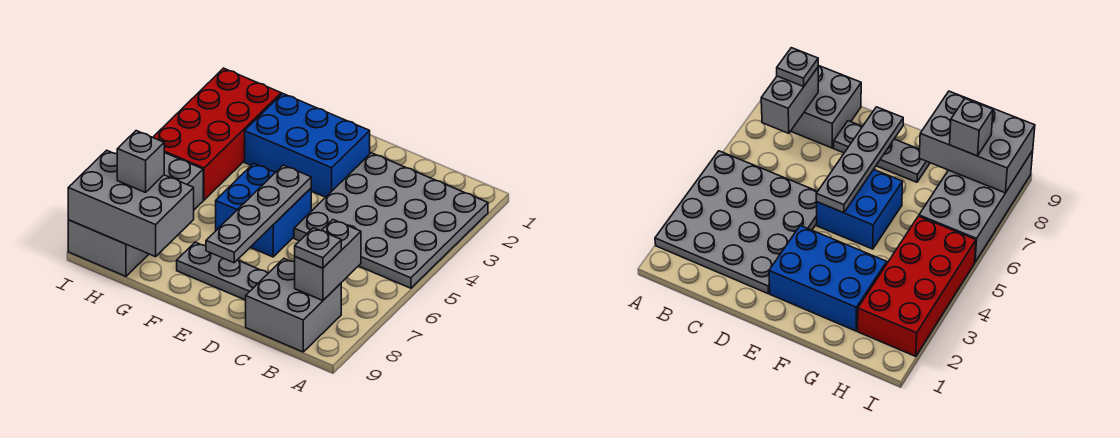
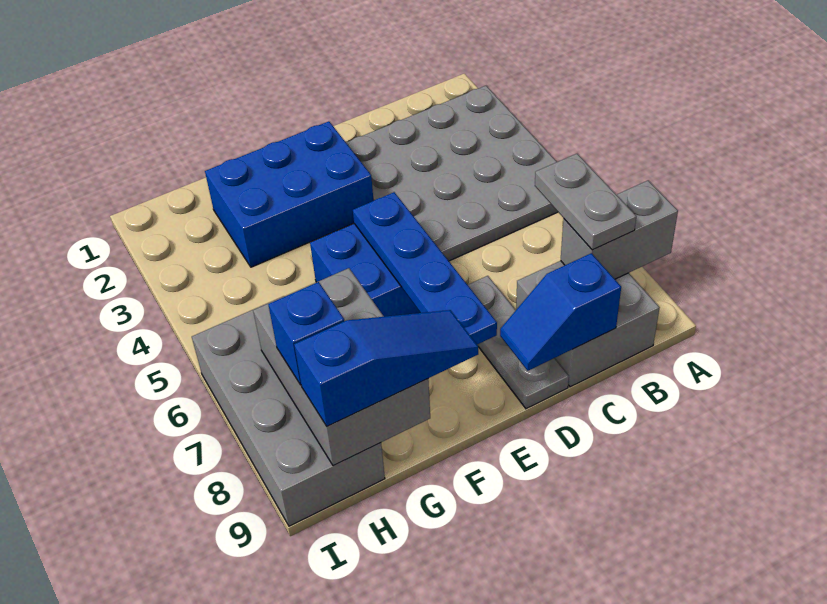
grey brick B7:B8 level 2 -> grey brick A8:B8 level 2
grey plate B8 level 3 -> grey plate B7:B8 level 3
none -> blue slope C9:D9 level 2 top C
grey plate D8:F8 level 1 -> grey plate D7:D9 level 1
grey plate E5:E8 level 2 -> blue plate E5:E8 level 2
none -> blue slope F9:H9 level 3 top H
grey brick G8:I9 level 2 -> grey brick G7:H9 level 2
red brick H2:I5 level 1 -> none
grey brick H8 level 3 -> blue brick H8 level 3

